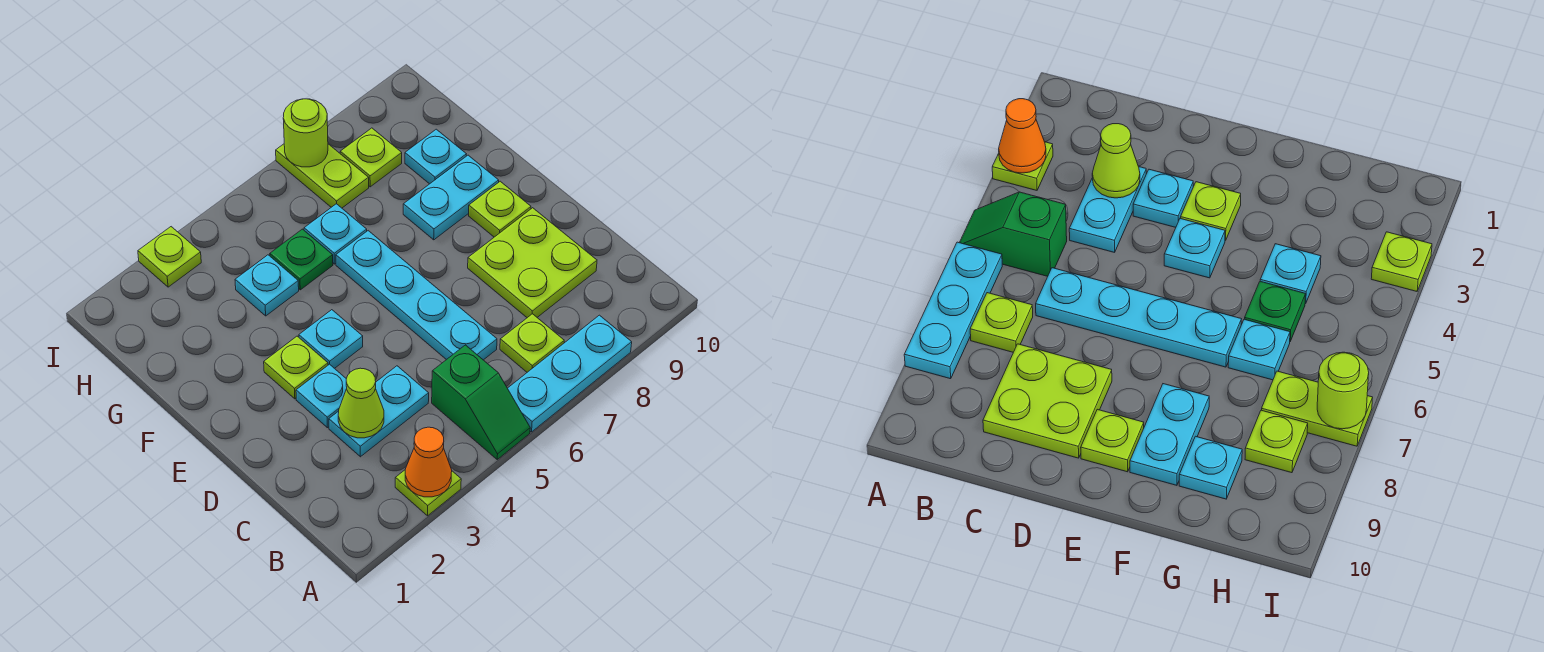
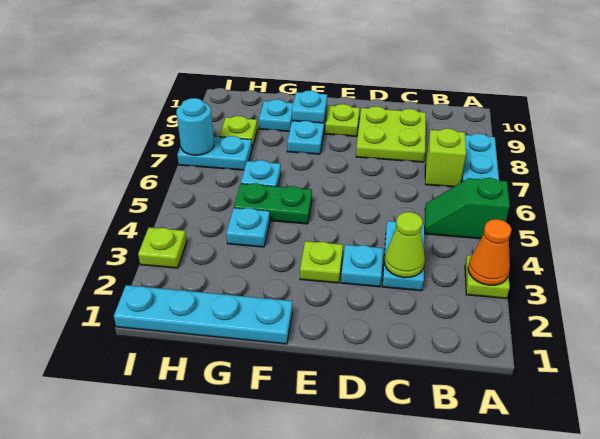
green slope A5:B5 level 1 top B -> green slope A5:B5 level 1 top A
lime plate B7 level 1 -> lime brick B7 level 1
cyan plate C6:F6 level 1 -> cyan plate F1:I1 level 1
cyan plate E4 level 1 -> cyan plate F9 level 2
green plate G5 level 1 -> green plate F5:G5 level 1
lime plate H7:I7 level 1 -> cyan plate H7:I7 level 1
lime round brick I7 level 2 -> cyan round brick I7 level 2

